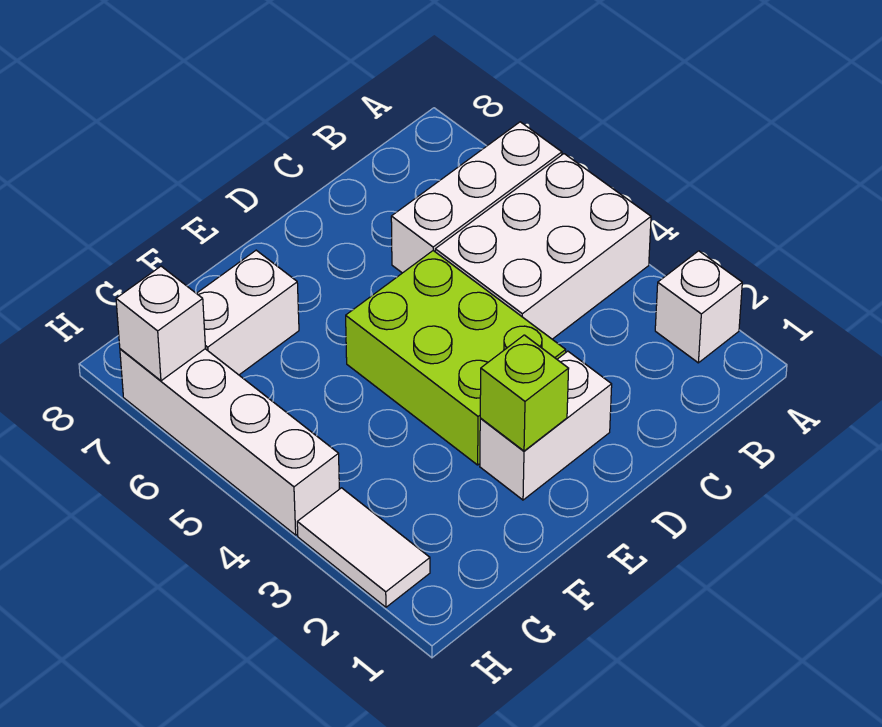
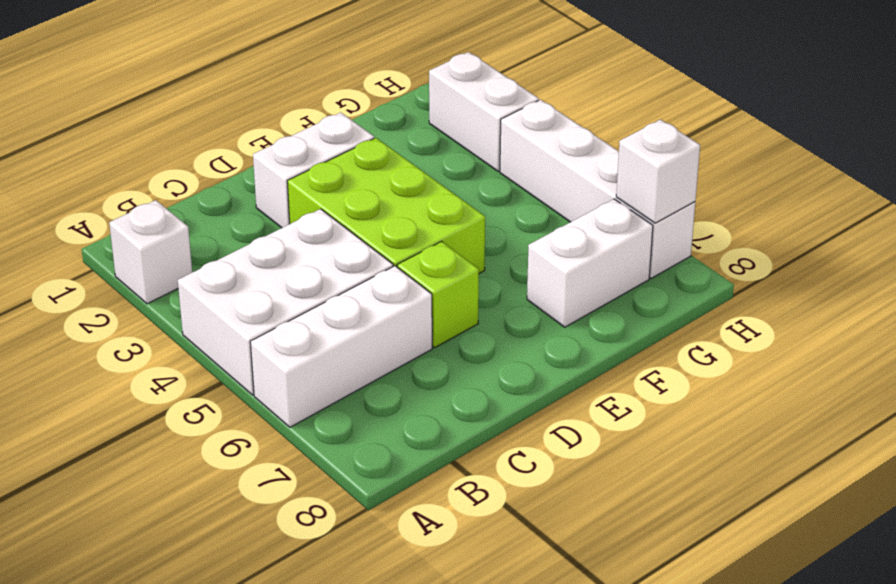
lime brick E2 level 2 -> lime brick D6 level 1
white tile H2:H3 level 1 -> white brick H2:H3 level 1

